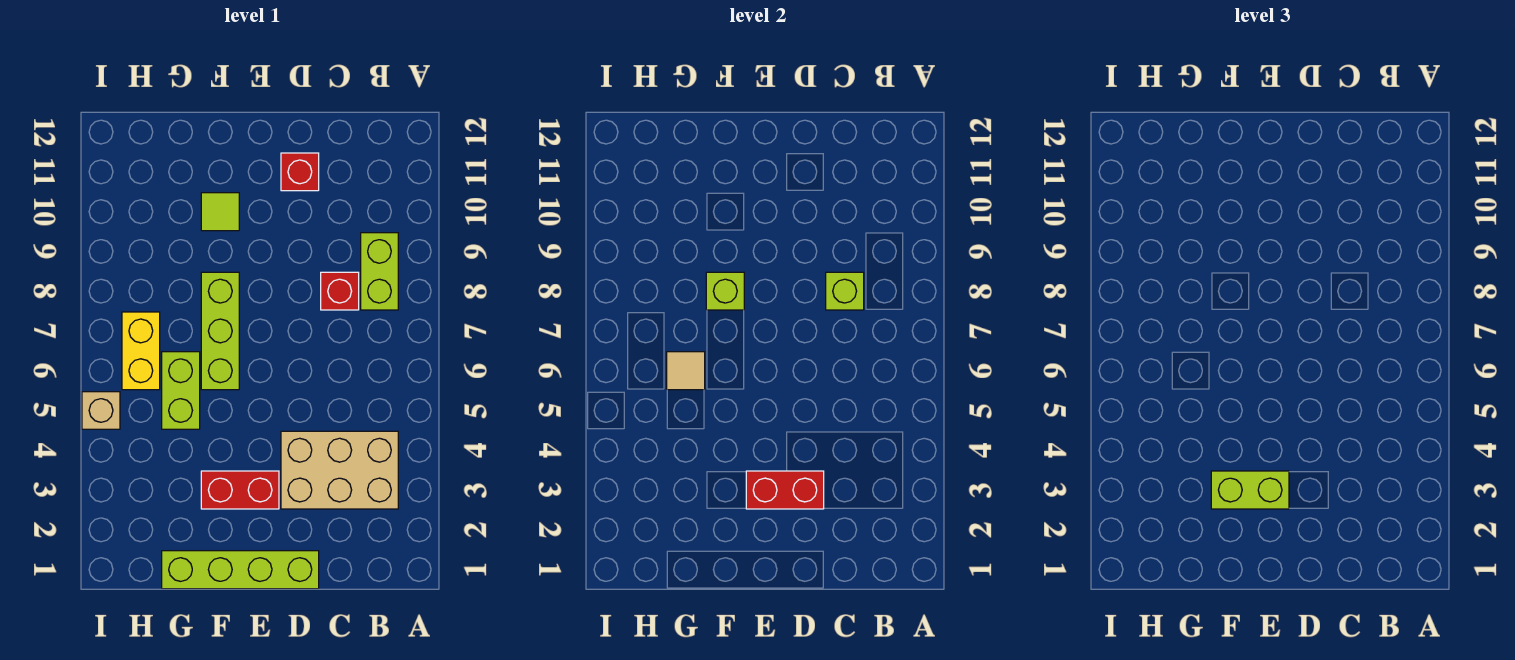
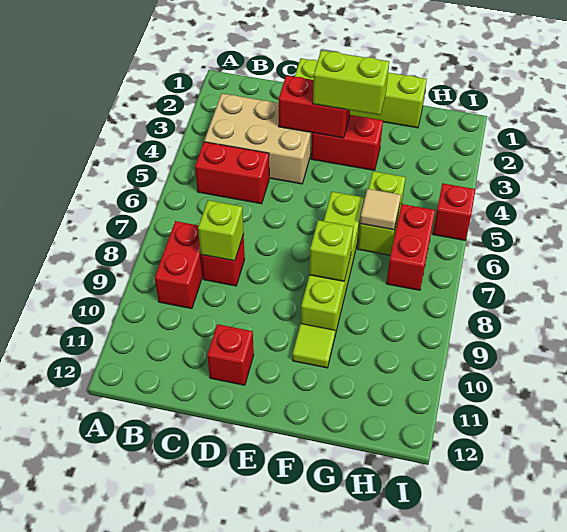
none -> red brick B5:C5 level 1
lime brick B8:B9 level 1 -> red brick B8:B9 level 1
lime brick F6:F8 level 1 -> lime brick F6:F9 level 1
yellow brick H6:H7 level 1 -> red brick H6:H7 level 1
tan brick I5 level 1 -> red brick I5 level 1

